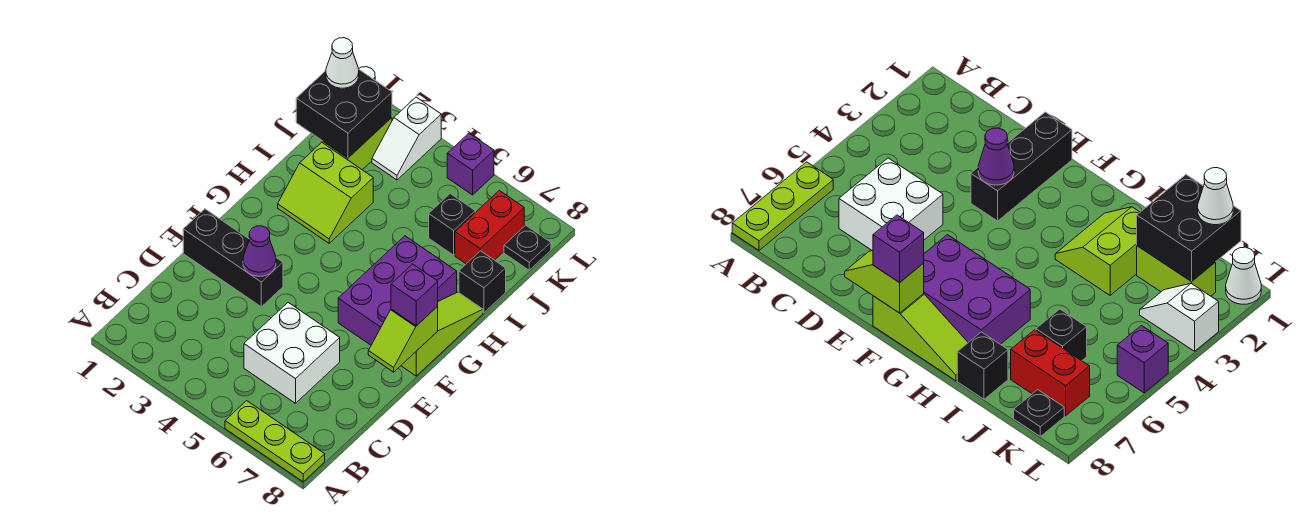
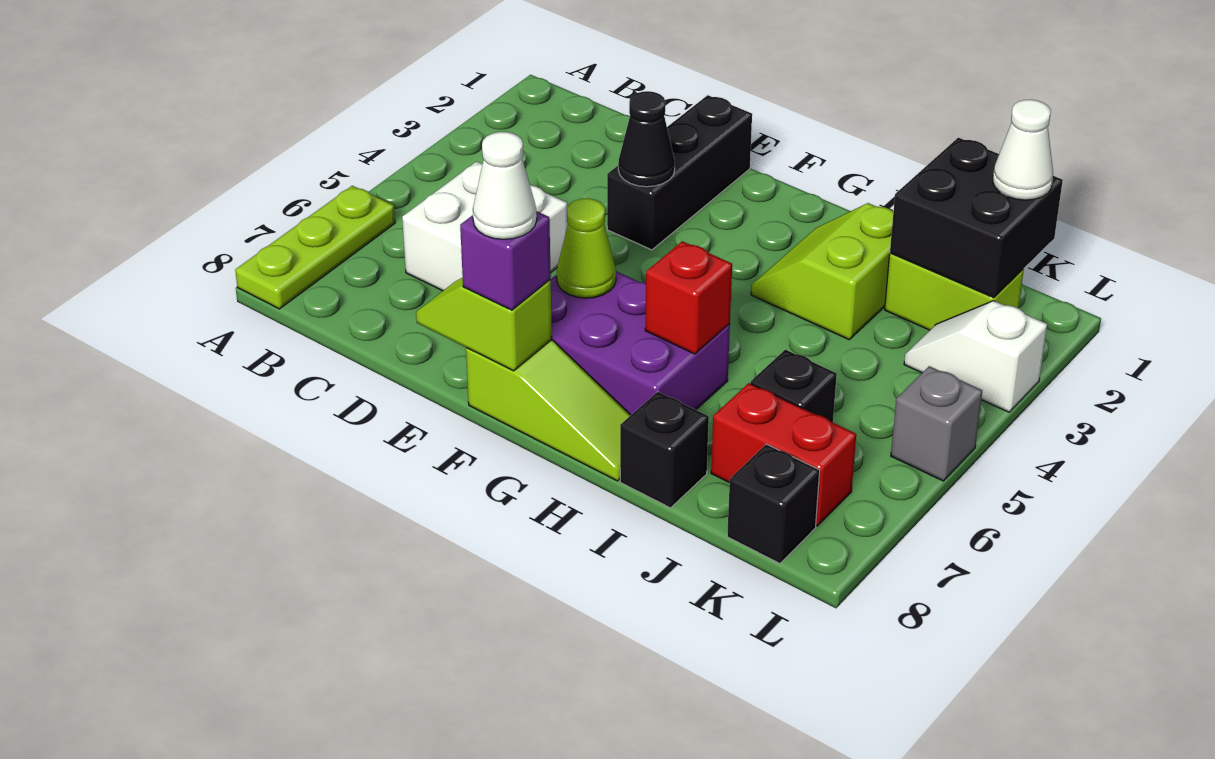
purple cone E3 level 2 -> black cone E3 level 2
none -> lime cone F6 level 2
none -> red brick H6 level 2
black plate K8 level 1 -> black brick K8 level 1
white cone L1 level 1 -> white cone F8 level 4
purple brick L5 level 1 -> grey brick L5 level 1

